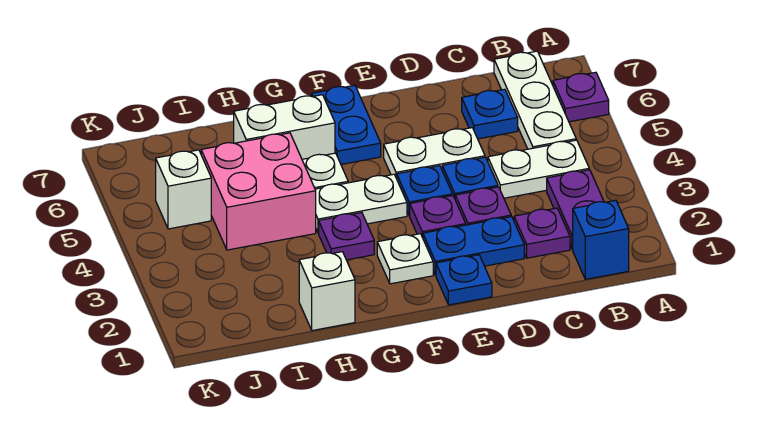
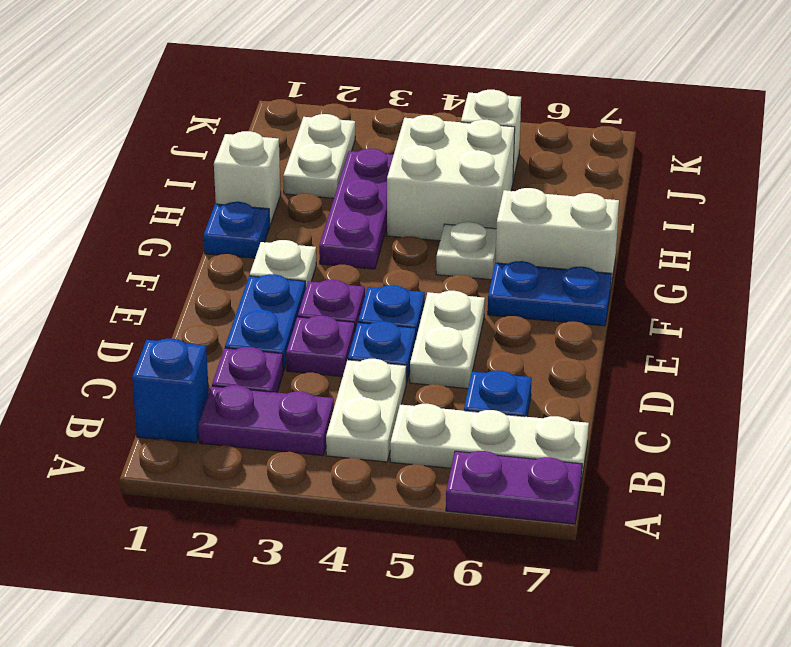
purple plate A6 level 1 -> purple plate A6:A7 level 1
blue plate E1 level 1 -> blue plate G1 level 1
white plate F4:G4 level 1 -> white plate I2:J2 level 1
purple plate G3 level 1 -> purple plate G3:I3 level 1
white brick G6:H6 level 1 -> white brick G6:G7 level 1
pink brick H4:I5 level 1 -> white brick H4:I5 level 1

